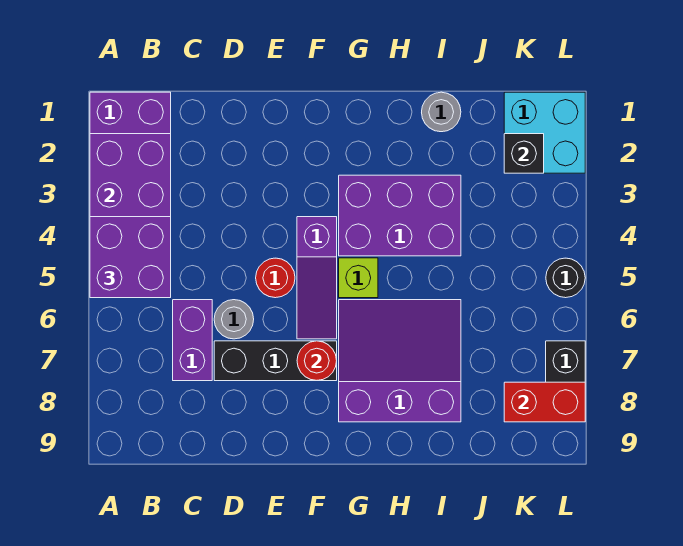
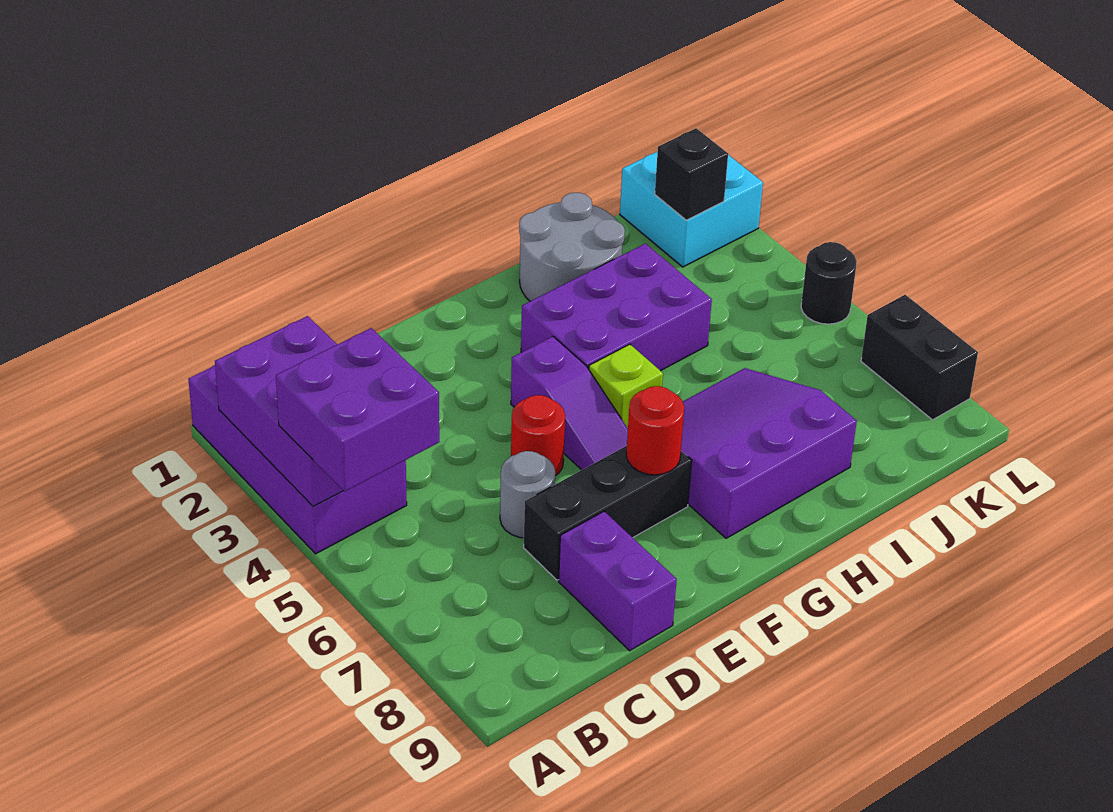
purple brick C6:C7 level 1 -> purple brick D8:D9 level 1
grey round brick I1 level 1 -> grey round brick H1:I2 level 1
red brick K8:L8 level 2 -> none

